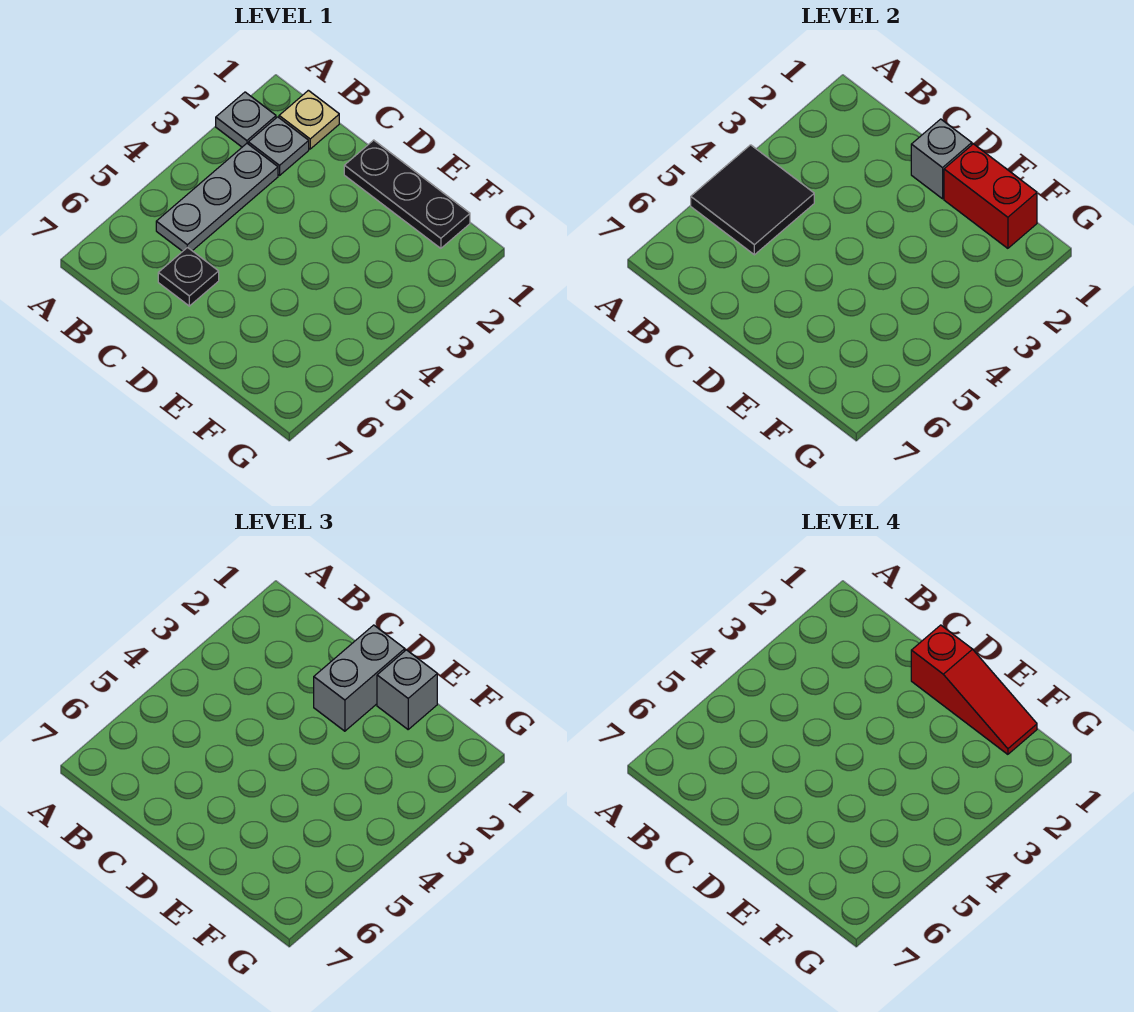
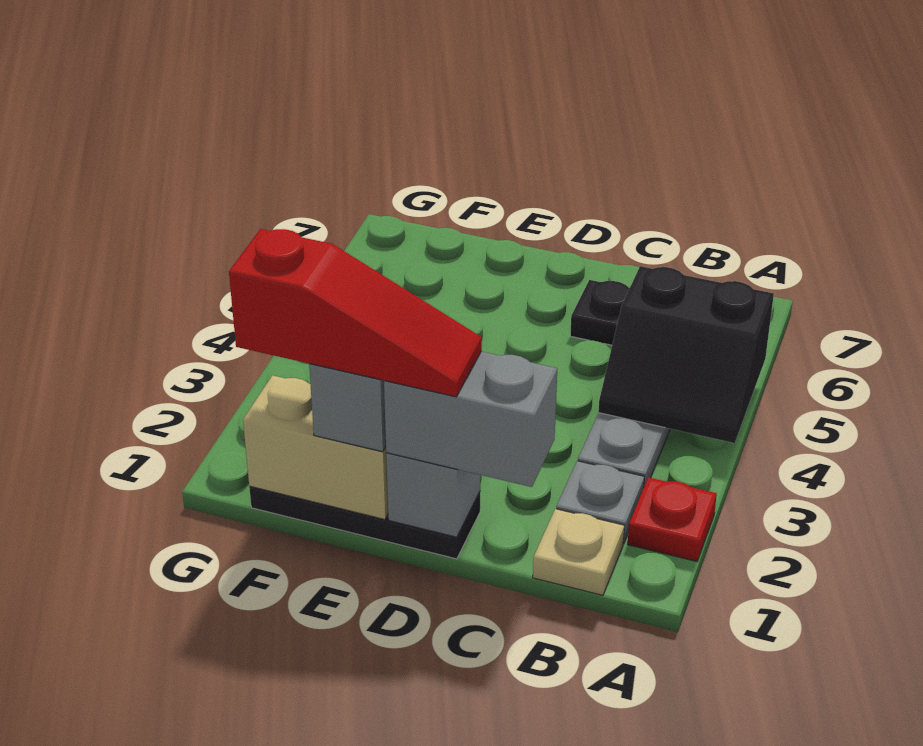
grey plate A2 level 1 -> red plate A2 level 1
black tile A4:B5 level 2 -> black slope A4:B5 level 2 top 5
grey brick D1:D2 level 3 -> grey brick C1:D1 level 3
red slope D1:F1 level 4 top D -> red slope D1:F1 level 4 top F
red brick E1:F1 level 2 -> tan brick E1:F1 level 2

